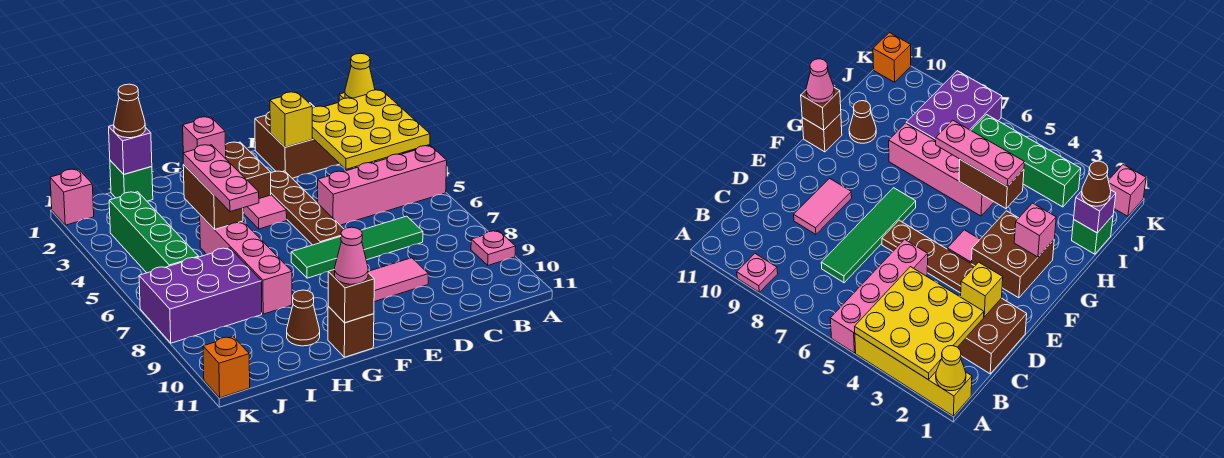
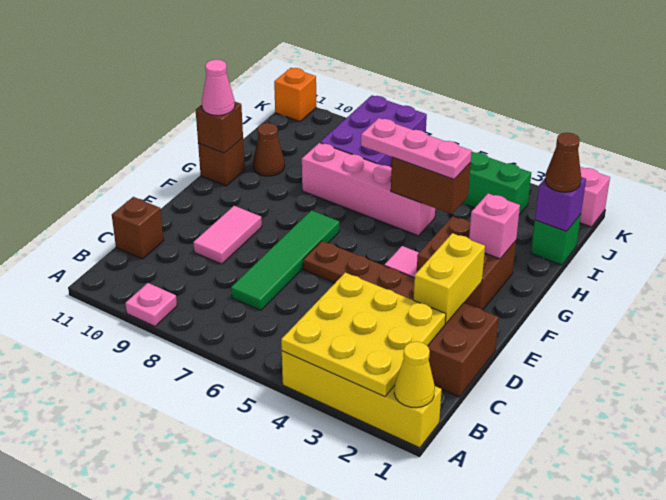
pink brick A5:D5 level 1 -> none
none -> brown brick C11 level 1
yellow brick D2 level 2 -> yellow brick D2:E2 level 2

